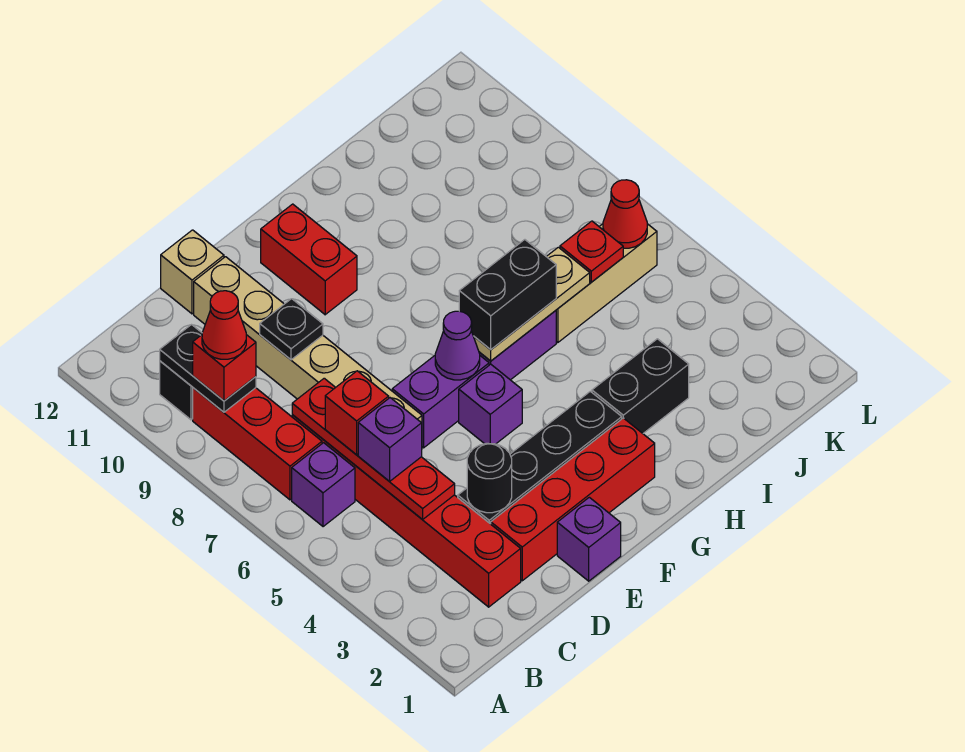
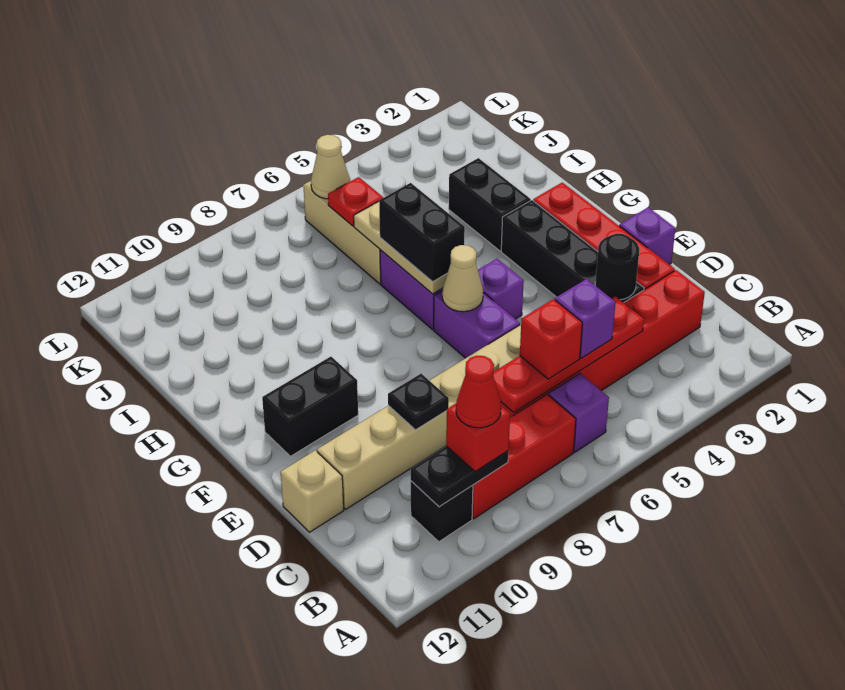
purple cone F6 level 2 -> tan cone F6 level 2
red brick F10:F11 level 1 -> black brick F10:F11 level 1
red cone K6 level 2 -> tan cone K6 level 2

